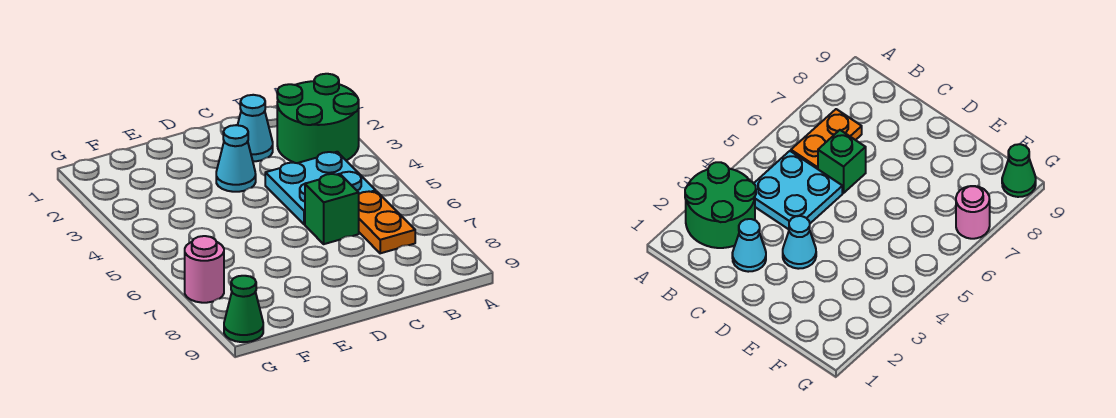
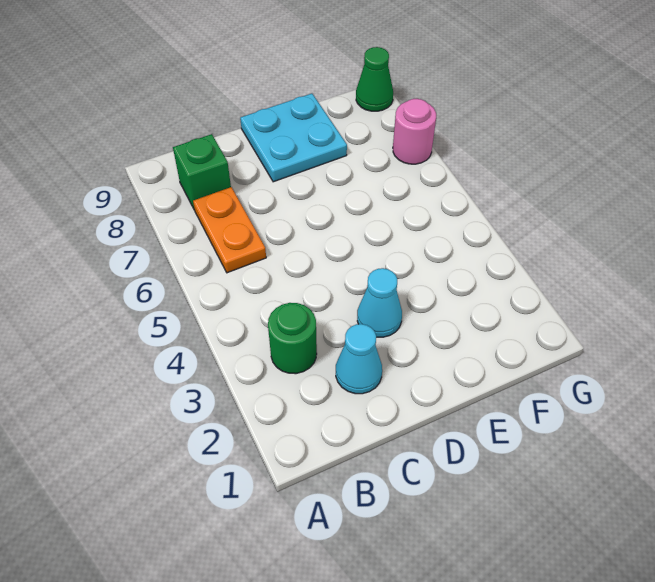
green round brick A2:B3 level 1 -> green round brick B3 level 1
cyan plate B4:C5 level 1 -> cyan plate D8:E9 level 1
green brick C6 level 1 -> green brick B8 level 1

